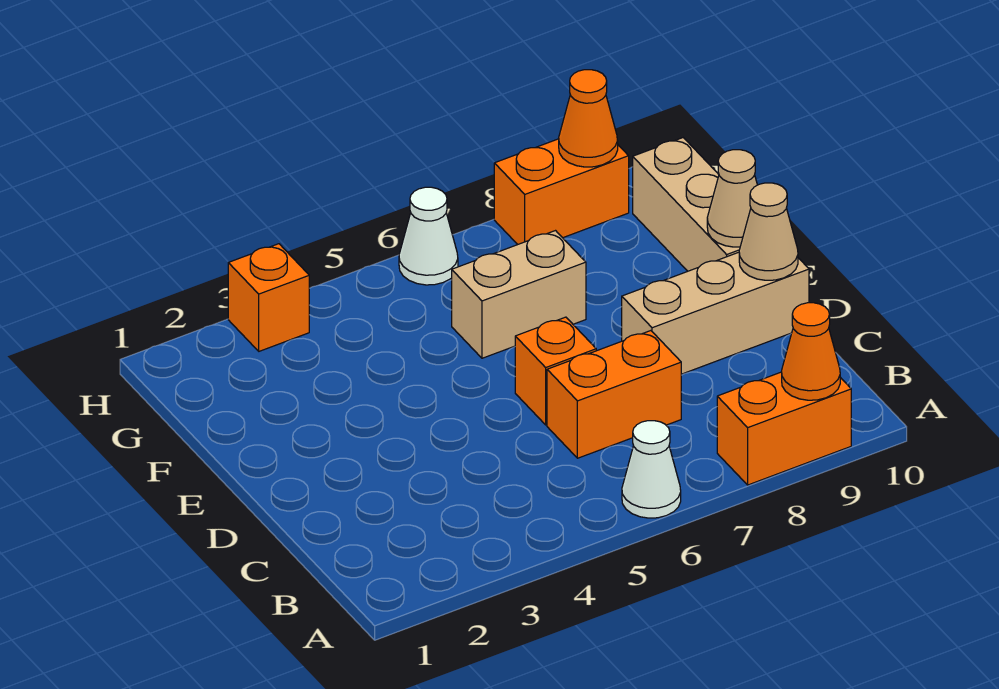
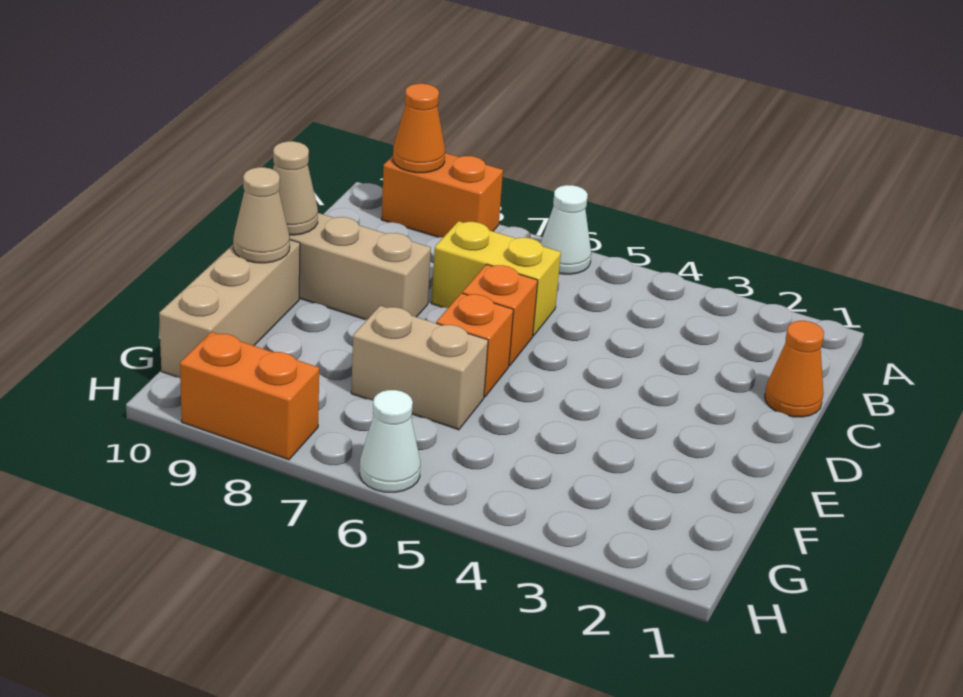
orange brick C6:C7 level 1 -> yellow brick C6:C7 level 1
orange brick H3 level 1 -> orange brick E6 level 1
orange cone H9 level 2 -> orange cone C1 level 1

